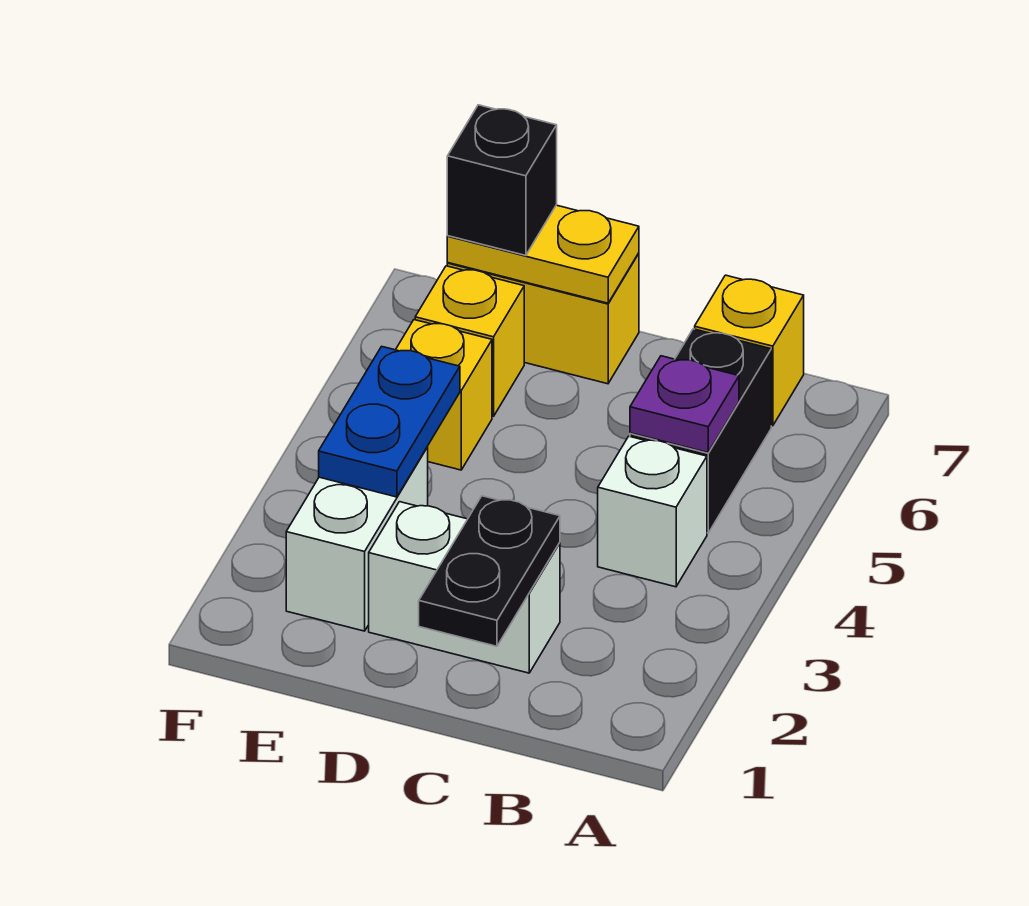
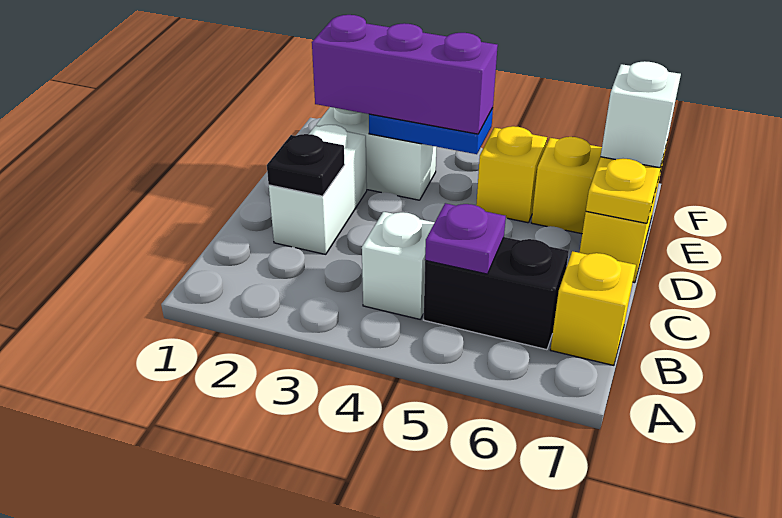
black plate C1:C2 level 2 -> black plate C2 level 2
none -> purple brick E2:E4 level 3
black brick E7 level 3 -> white brick E7 level 3

